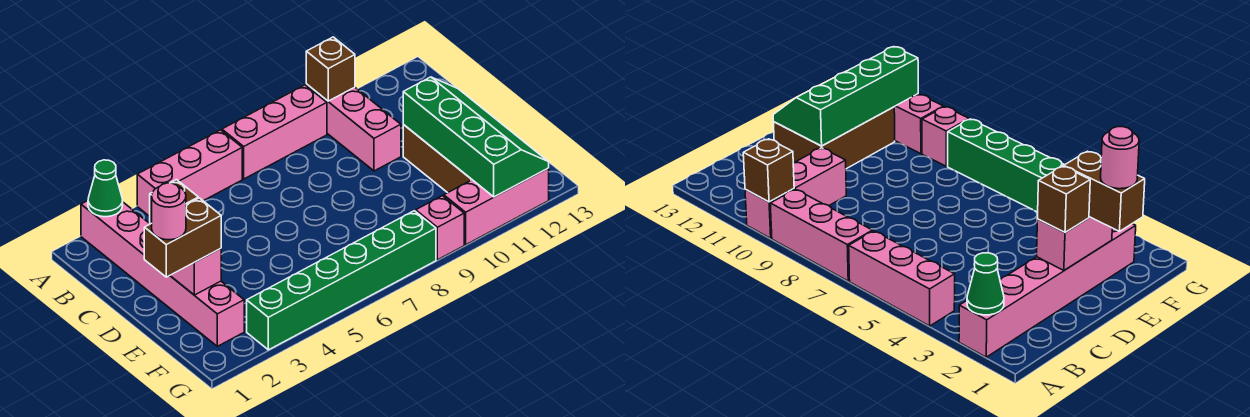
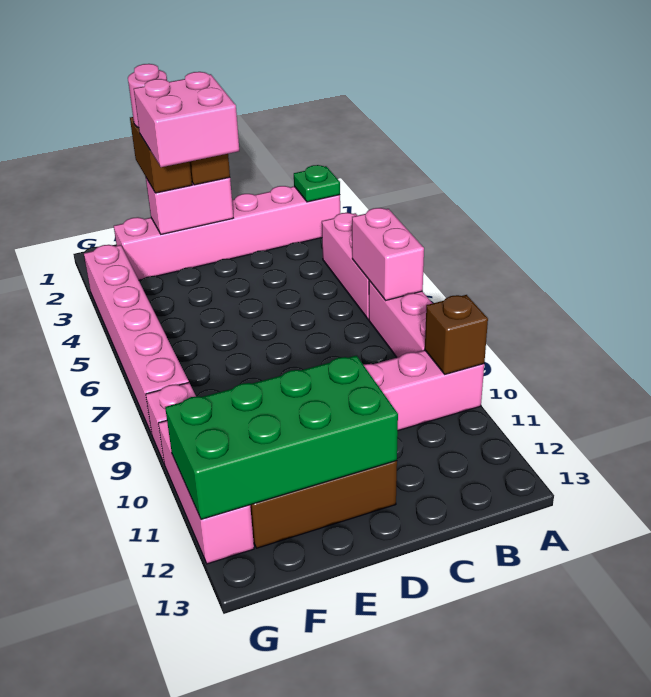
green cone A2 level 2 -> green plate A2 level 2
none -> pink brick A6:A7 level 2
none -> pink brick D2:E3 level 4
green slope D11:G12 level 2 top 11 -> green brick D11:G12 level 2
green brick G3:G8 level 1 -> pink brick G3:G8 level 1

